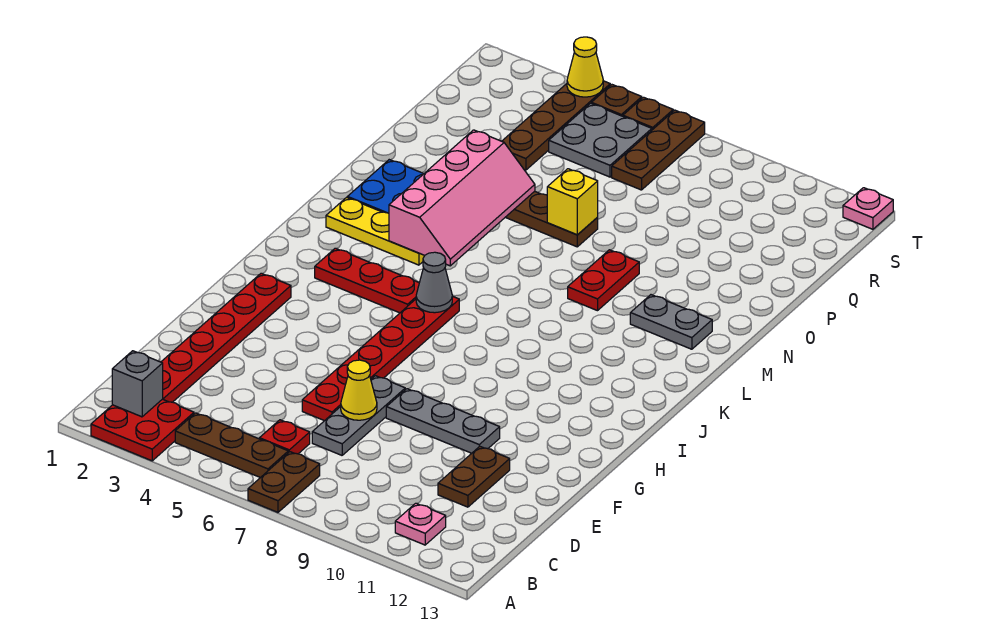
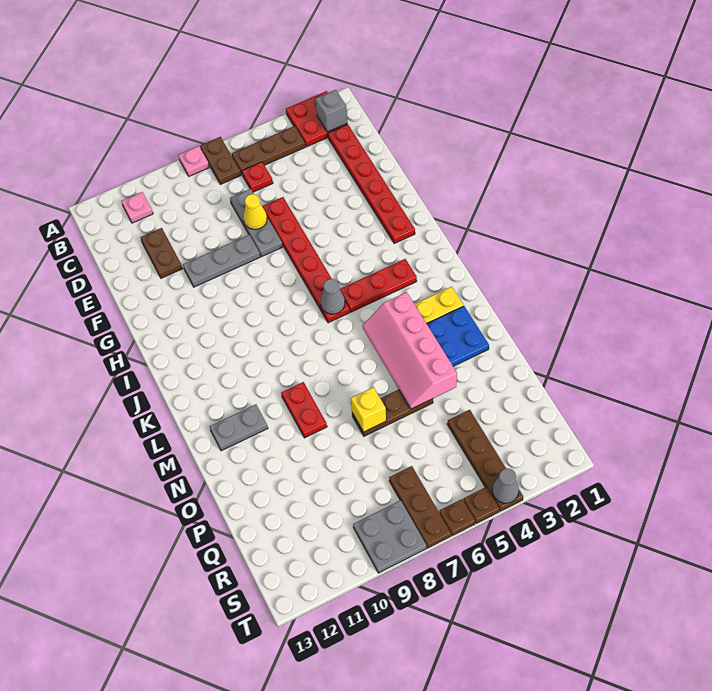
grey plate R5:S6 level 1 -> grey plate S8:T9 level 1
yellow cone T4 level 2 -> grey cone T4 level 2
pink plate T13 level 1 -> pink plate A8 level 1

